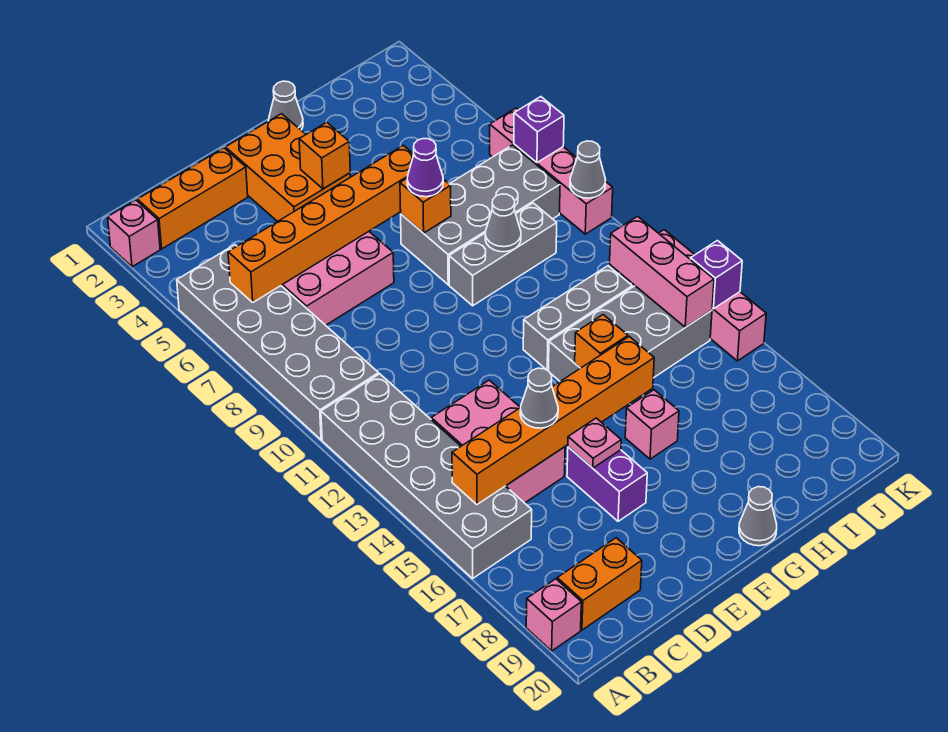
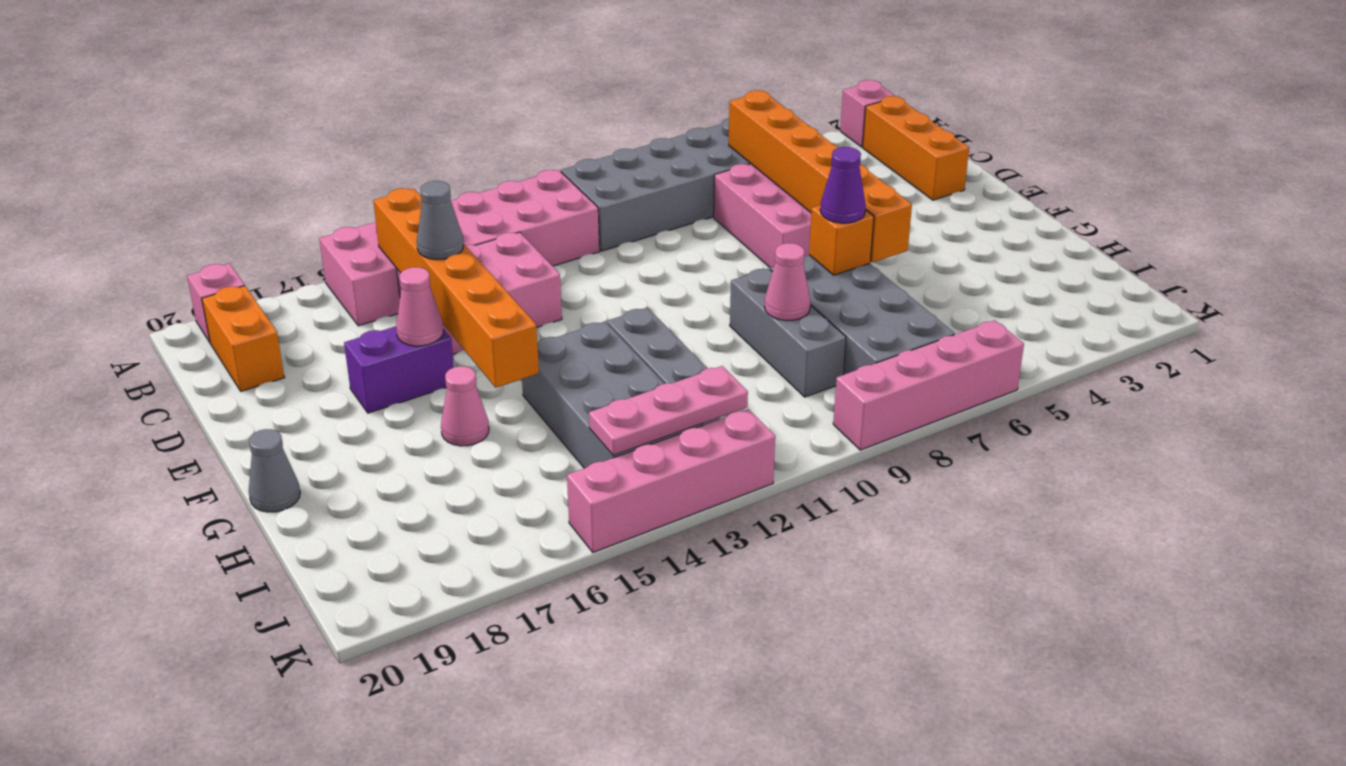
grey brick A11:B16 level 1 -> pink brick A11:B16 level 1
orange brick E2:F4 level 1 -> none
pink plate E16 level 2 -> pink cone E16 level 2
orange brick F4 level 2 -> none
grey cone G1 level 1 -> none
orange brick G14 level 2 -> none
pink brick G16 level 1 -> pink cone G16 level 1
grey cone H9 level 2 -> pink cone H9 level 2
pink brick J12:J14 level 2 -> pink plate J12:J14 level 2
purple brick K7 level 2 -> none
grey cone K9 level 2 -> none
purple brick K14 level 2 -> none

